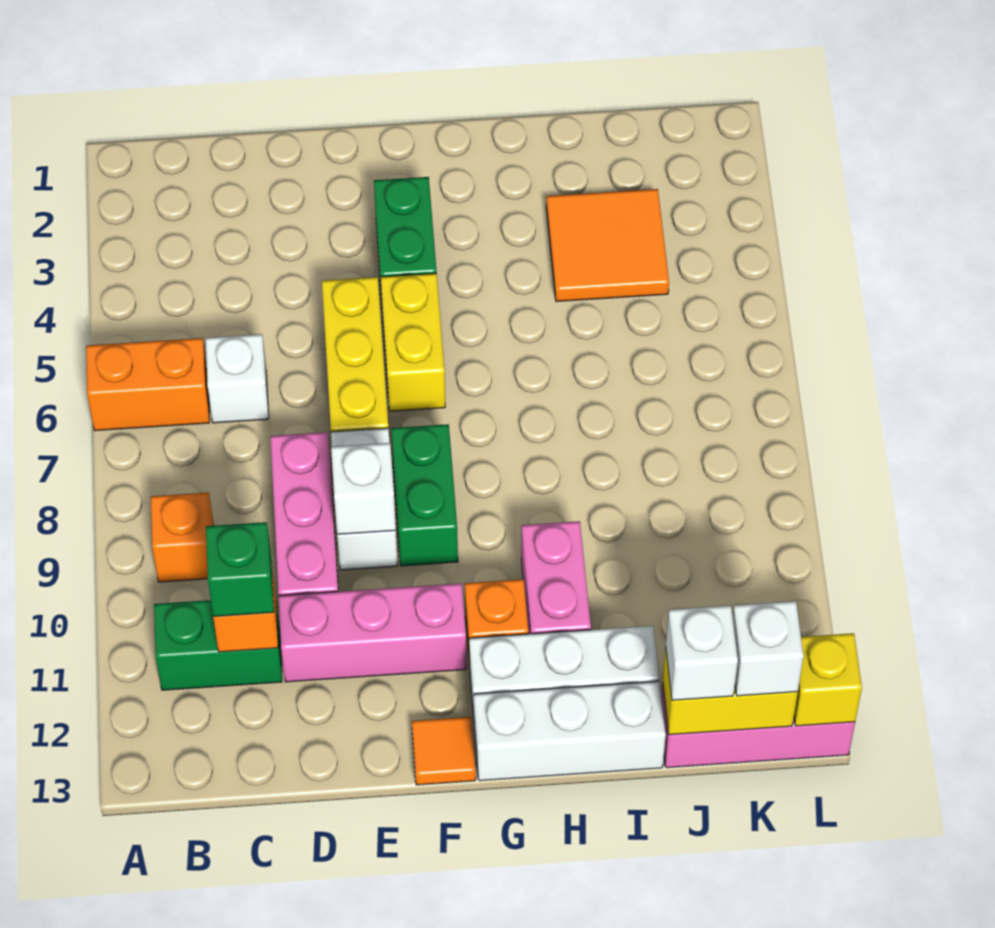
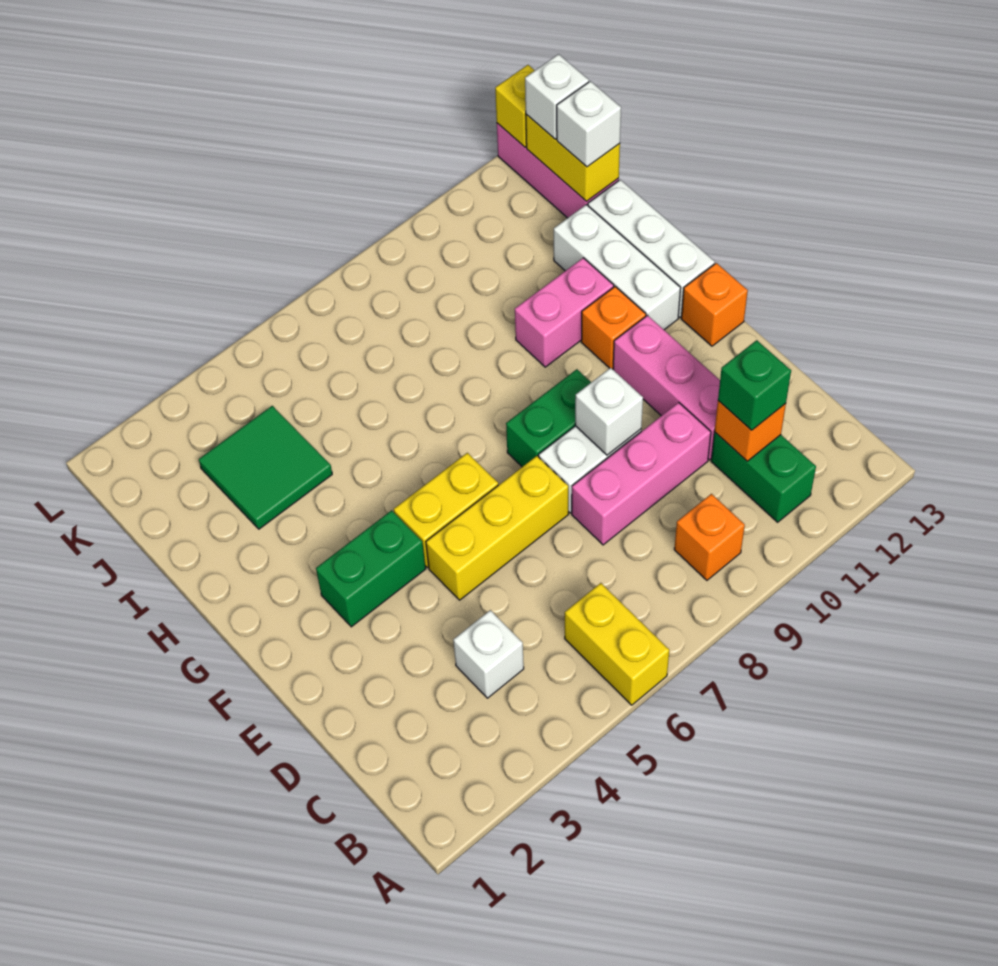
orange brick A6:B6 level 1 -> yellow brick A6:B6 level 1
white brick C6 level 1 -> white brick C4 level 1
orange tile F13 level 1 -> orange brick F13 level 1
orange tile I3:J4 level 1 -> green tile I3:J4 level 1

